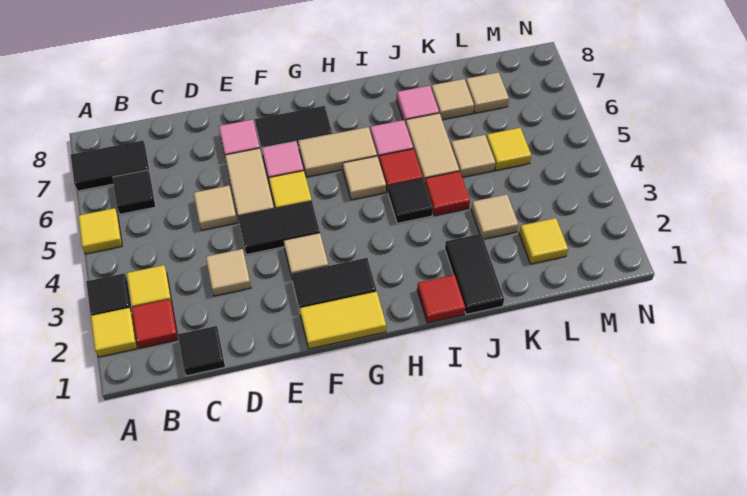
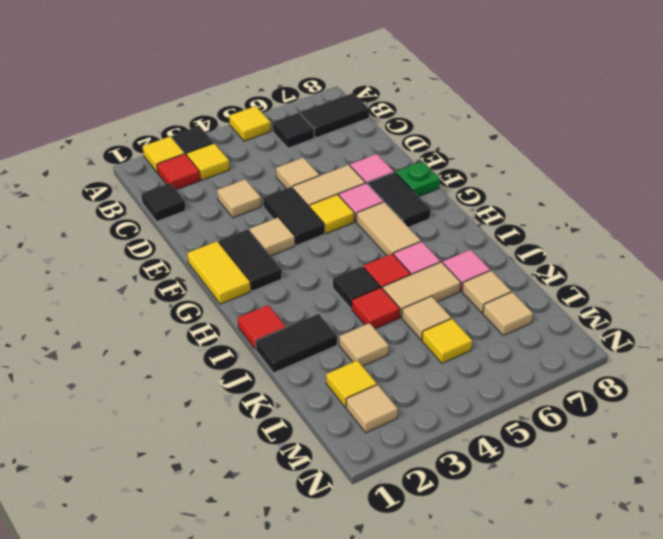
black tile A7:B7 level 1 -> black tile B7:B8 level 1
none -> green plate F8 level 1
tan tile H5 level 1 -> tan tile M2 level 1

